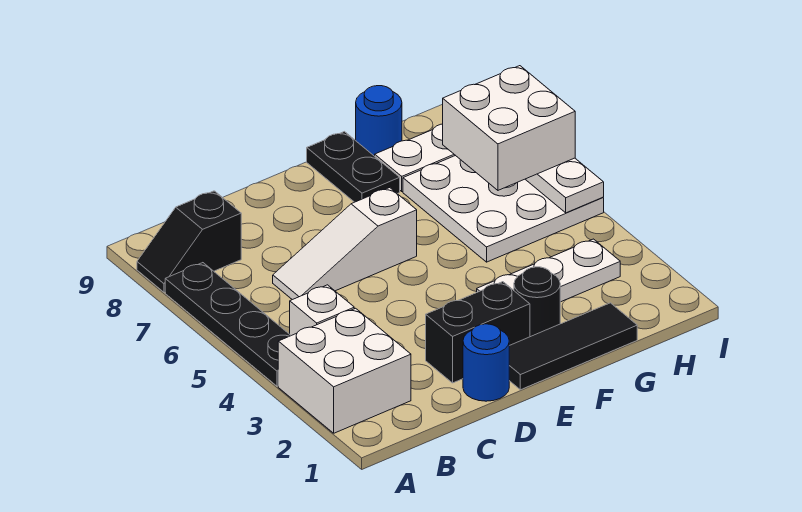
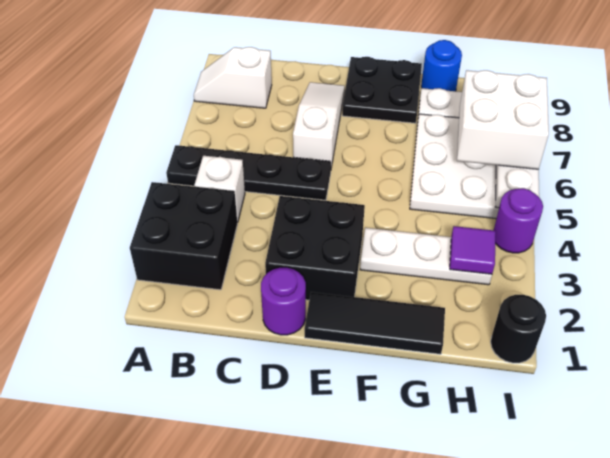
white brick A2:B3 level 1 -> black brick A2:B3 level 1
black plate A4:A7 level 1 -> black plate A5:D5 level 1
black slope A8:B8 level 1 top B -> white slope A8:B8 level 1 top B
white slope C6:E6 level 1 top E -> white slope D6:D8 level 1 top 6
blue round brick D1 level 1 -> purple round brick D1 level 1
black brick D2:E2 level 1 -> black brick D2:E3 level 1
black round brick F2 level 1 -> black round brick I1 level 1
black plate F8:F9 level 1 -> black plate E8:F9 level 1
none -> purple tile H3 level 2
none -> purple round brick I4 level 1

